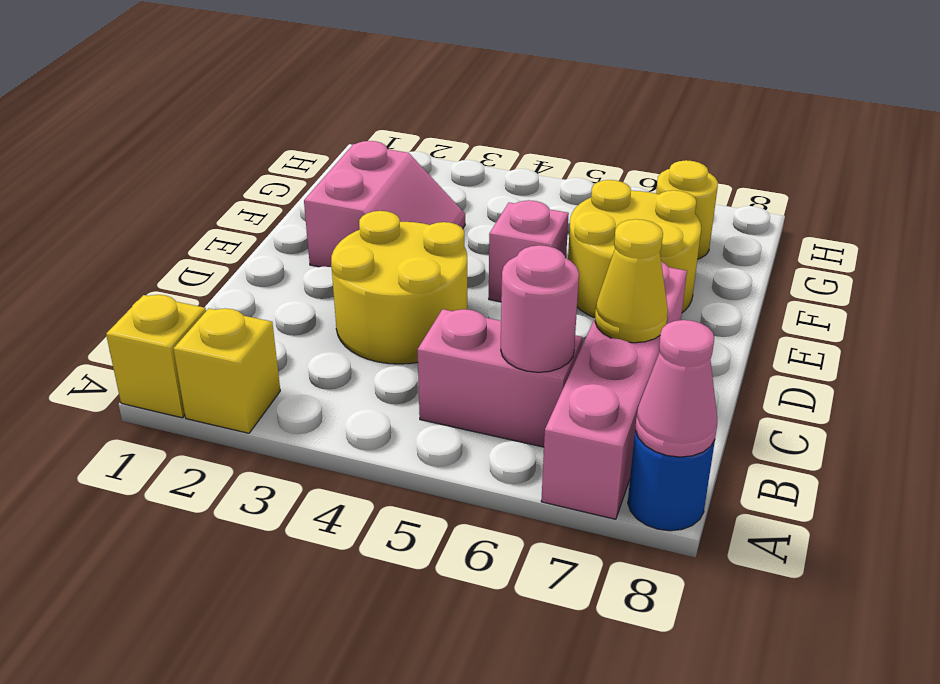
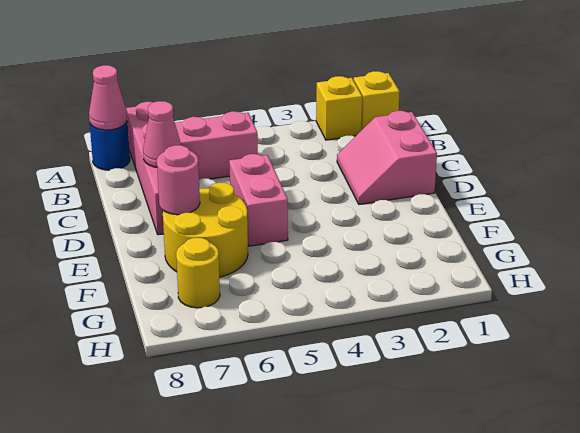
pink round brick B6 level 2 -> pink round brick E7 level 2
yellow round brick C3:D4 level 1 -> none
yellow cone C7 level 2 -> pink cone C7 level 2
pink slope E2:F3 level 1 top 2 -> pink slope C1:D2 level 1 top 1
pink brick E5 level 1 -> pink brick D5:E5 level 1

